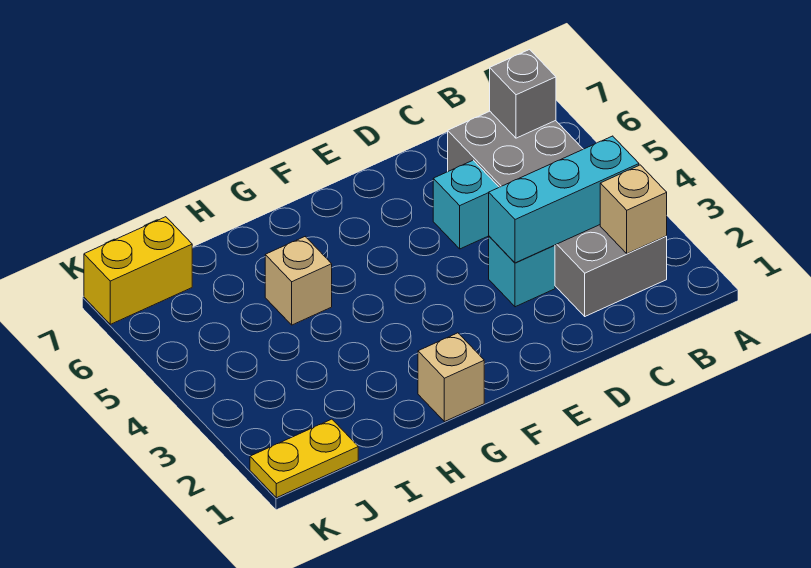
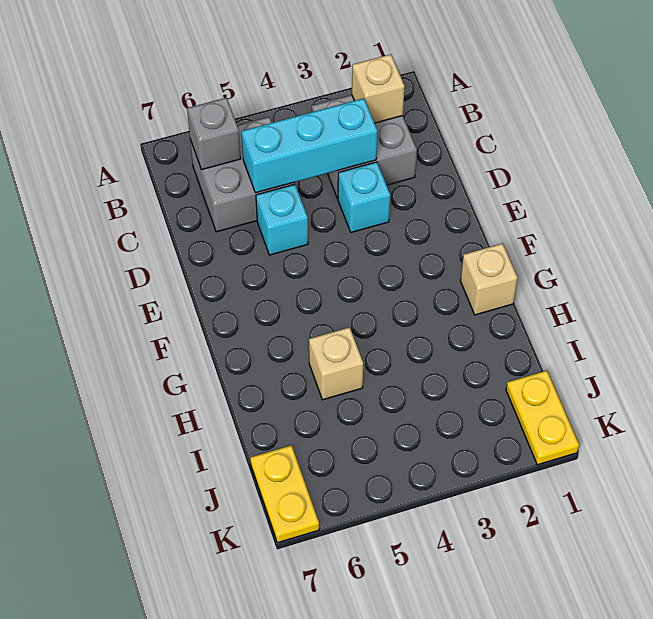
cyan brick B3:D3 level 2 -> cyan brick C3:C5 level 2
yellow brick J7:K7 level 1 -> yellow plate J7:K7 level 1

